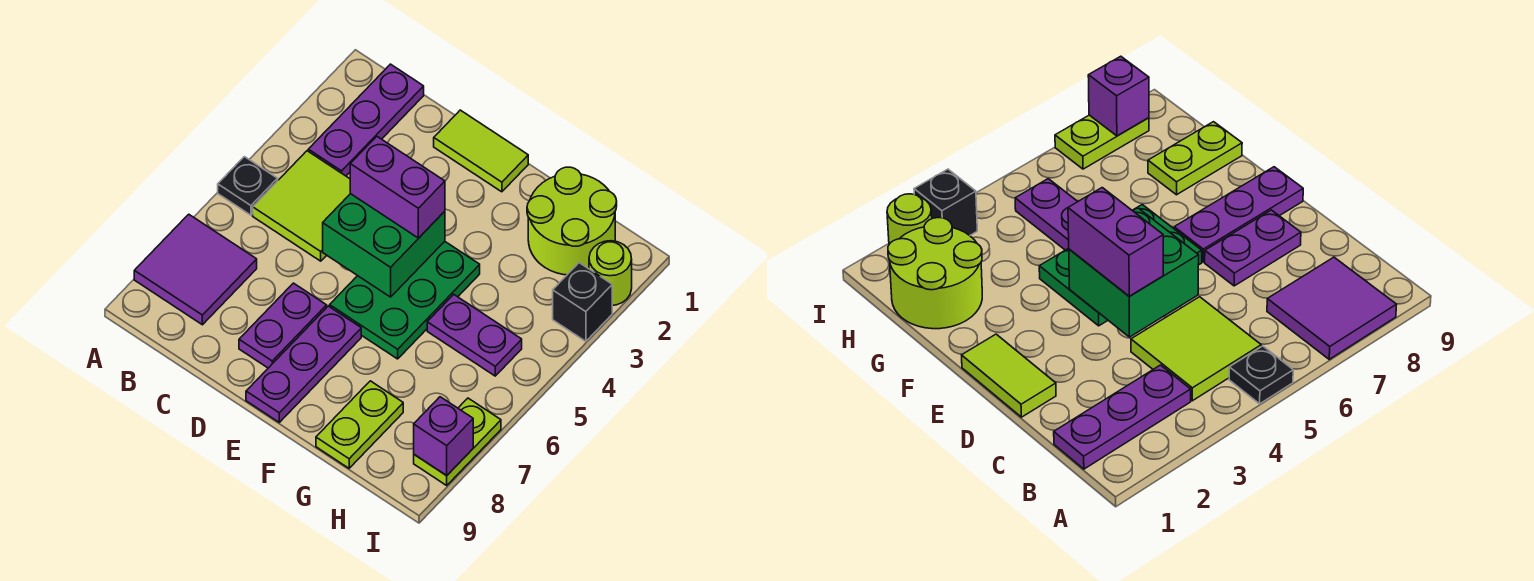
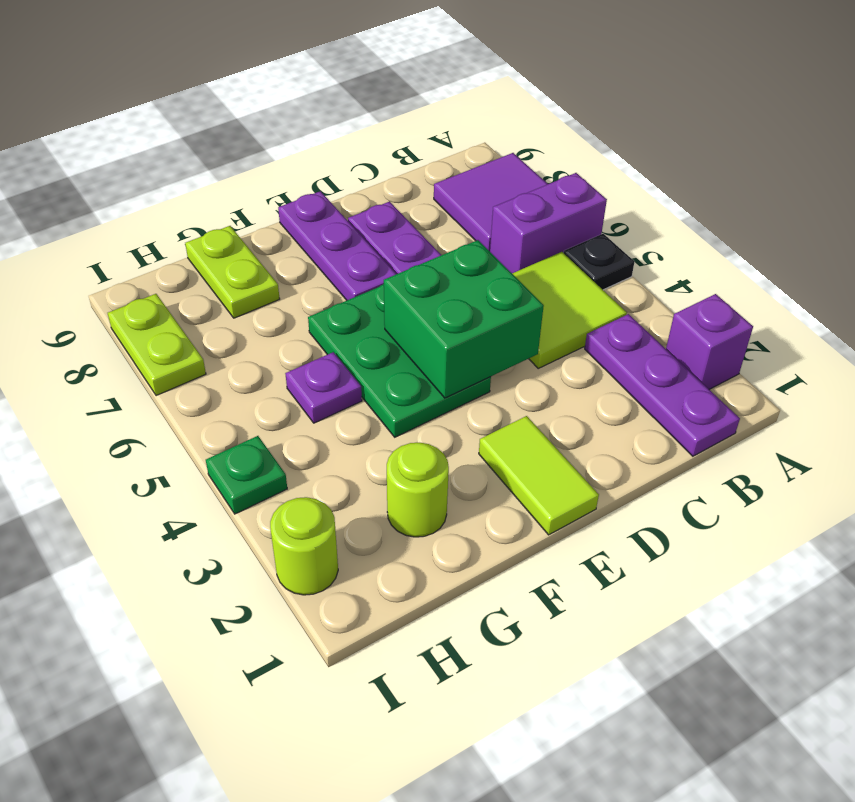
lime tile D1:E1 level 1 -> lime tile E1:E2 level 1
purple brick D4:E4 level 3 -> purple brick A6:B6 level 1
lime round brick G1:H2 level 1 -> lime round brick G2 level 1
purple plate G5:H5 level 1 -> purple plate G5 level 1
black brick I3 level 1 -> none
none -> green plate I4 level 1
purple brick I8 level 2 -> purple brick A2 level 1

